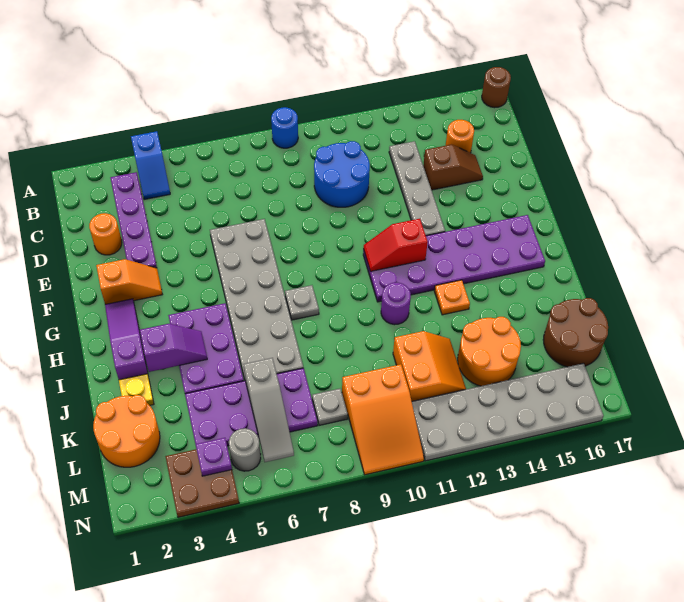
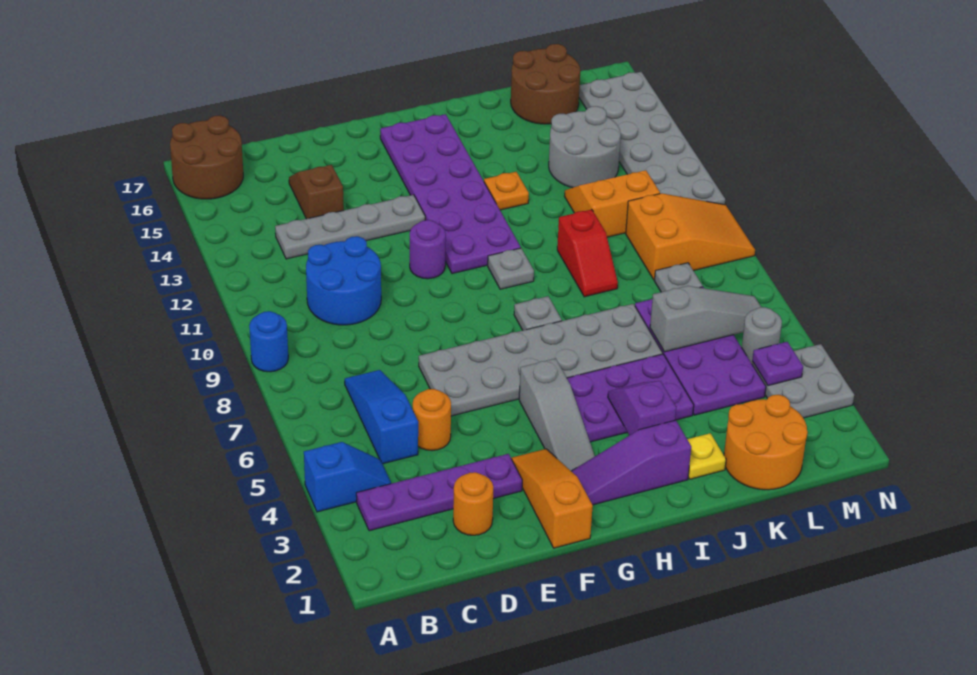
brown round brick A17 level 1 -> brown round brick A16:B17 level 1
none -> blue slope C5:C7 level 1 top 5
orange round brick C15 level 1 -> orange round brick D5 level 1
orange slope F2:F3 level 1 top 2 -> orange slope F1:F3 level 1 top 1
none -> grey slope G3:G5 level 1 top 5
red slope G11:G12 level 2 top 12 -> red slope J9:J10 level 1 top 10
none -> grey plate H10 level 1
purple round brick I11 level 1 -> purple round brick F11 level 1
orange round brick K13:L14 level 1 -> grey round brick K13:L14 level 1
brown plate M3:N4 level 1 -> grey plate M3:N4 level 1

